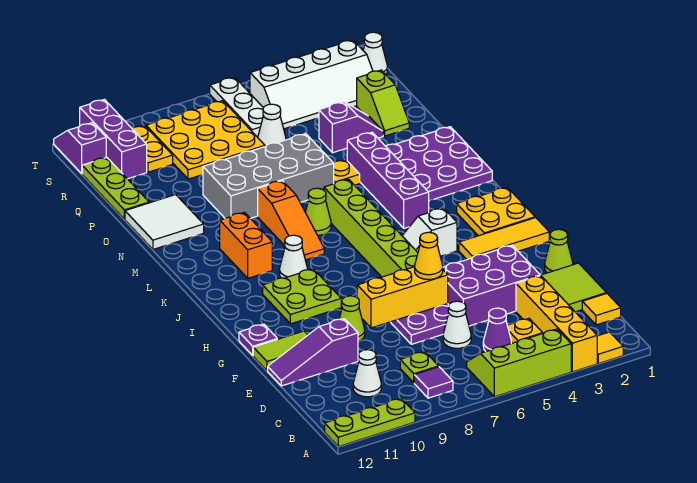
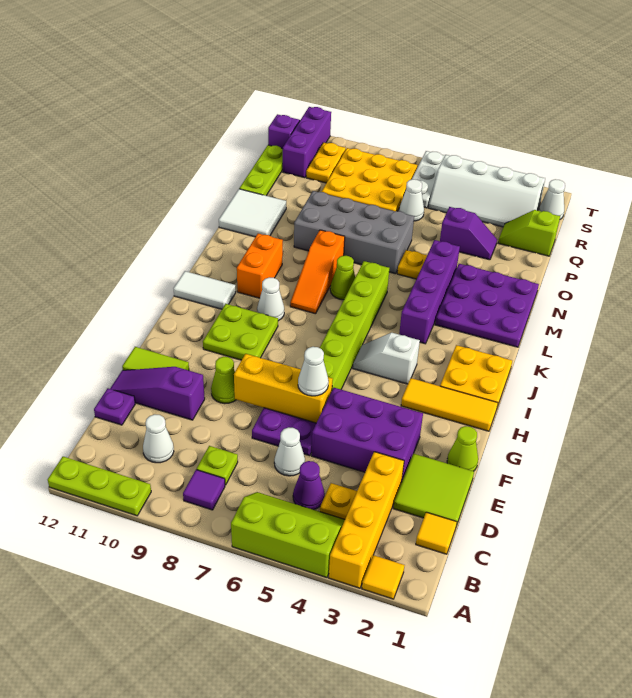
yellow cone F6 level 3 -> white cone F6 level 3
purple plate G12 level 1 -> purple plate D12 level 1
none -> white tile J11:J12 level 1
lime slope P2:Q2 level 1 top Q -> lime slope Q1:Q2 level 1 top 1

